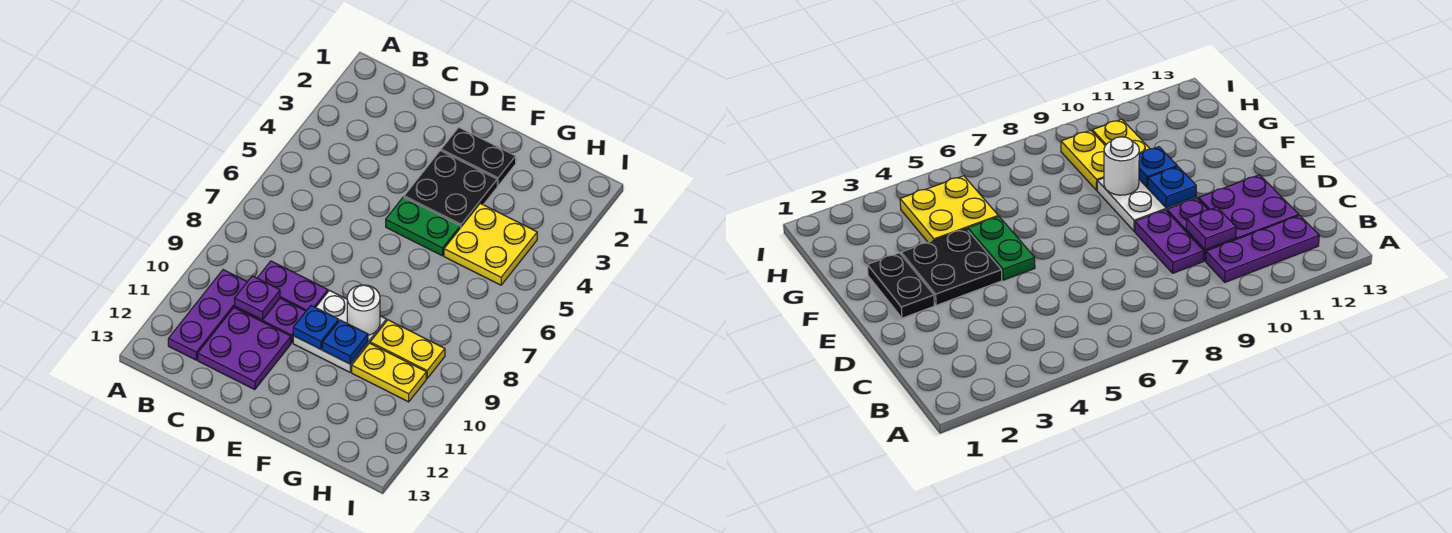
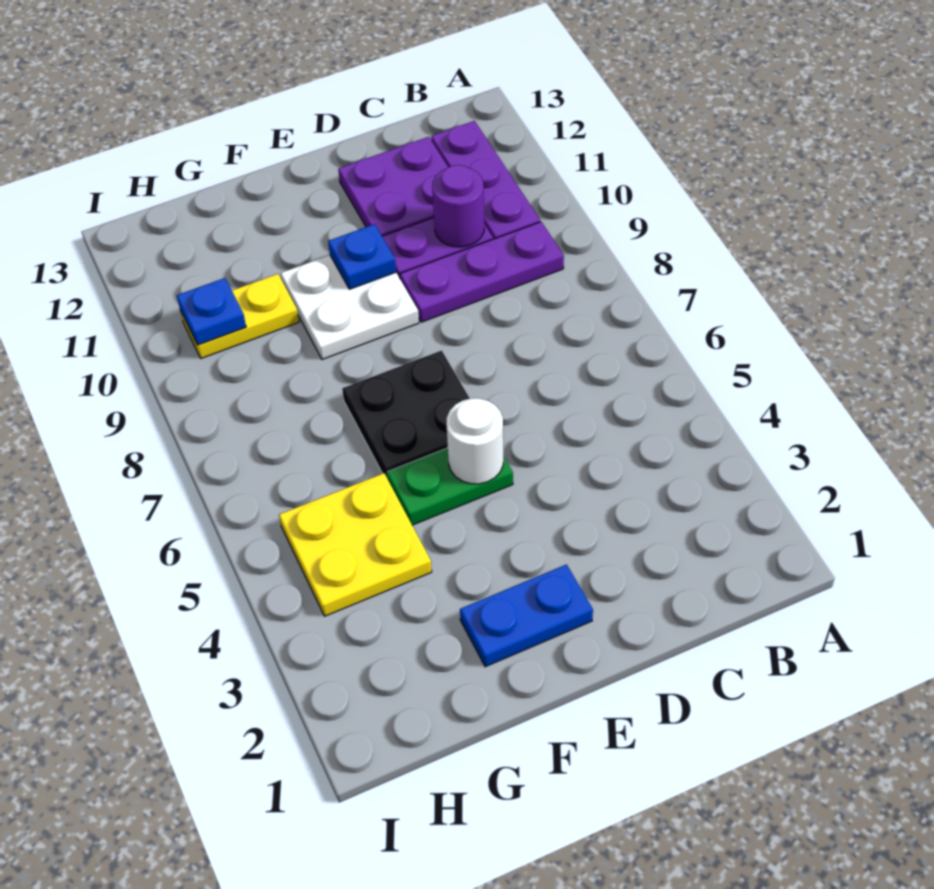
purple plate C9:D9 level 1 -> purple plate B9:D9 level 1
purple plate C10 level 2 -> purple round brick C10 level 2
black plate E2:F2 level 1 -> blue plate E2:F2 level 1
black plate E3:F4 level 1 -> black plate E6:F7 level 1
white round brick F9 level 2 -> white round brick E5 level 2
blue plate F10 level 2 -> blue plate H10 level 2
yellow plate G9:H9 level 1 -> none

